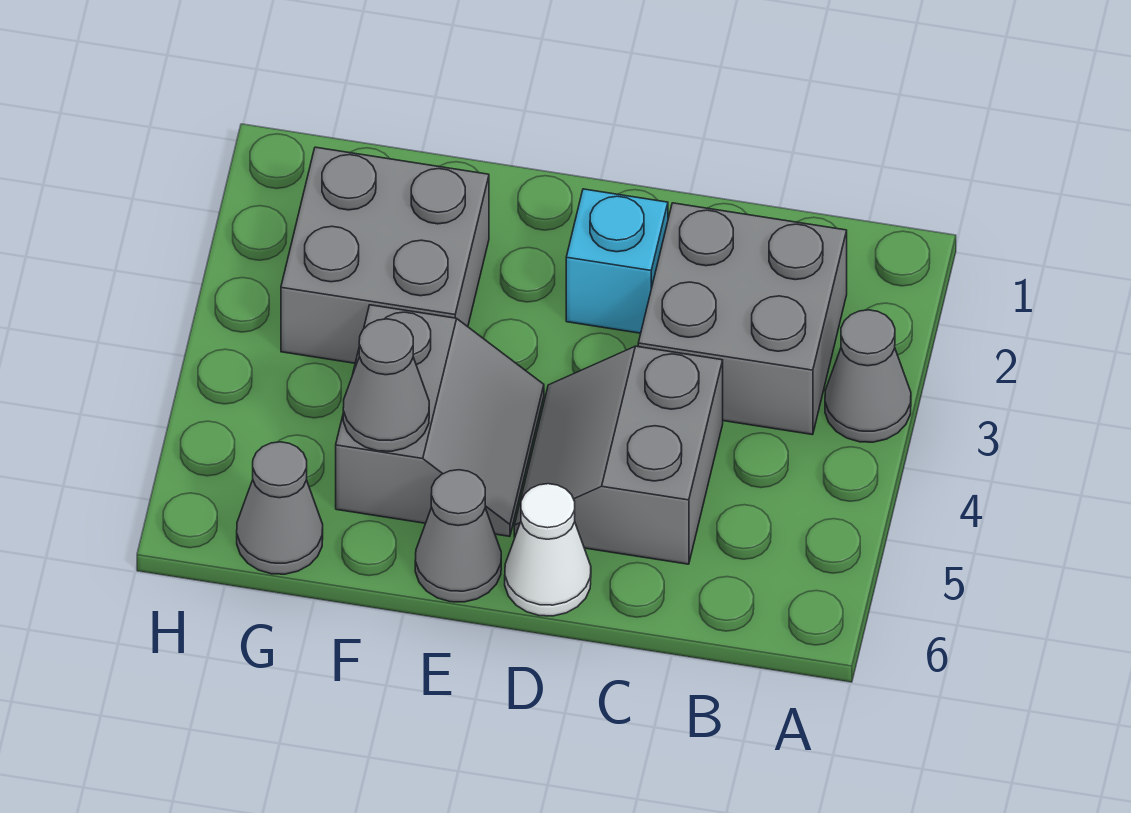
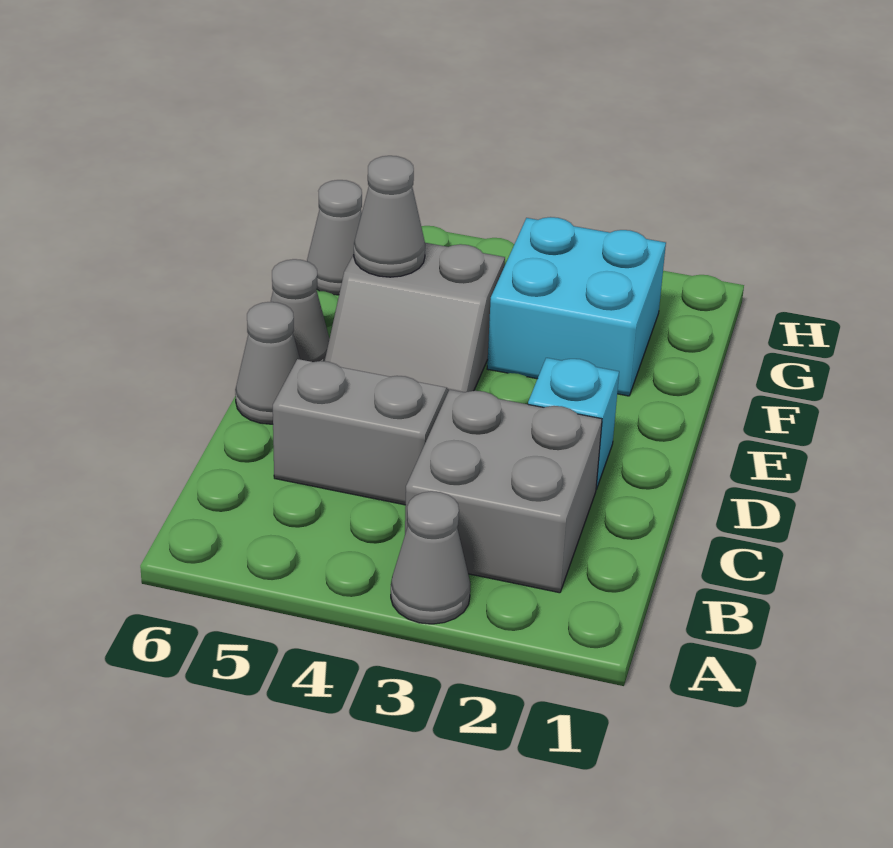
white cone D6 level 1 -> grey cone D6 level 1
grey brick F2:G3 level 1 -> cyan brick F2:G3 level 1

